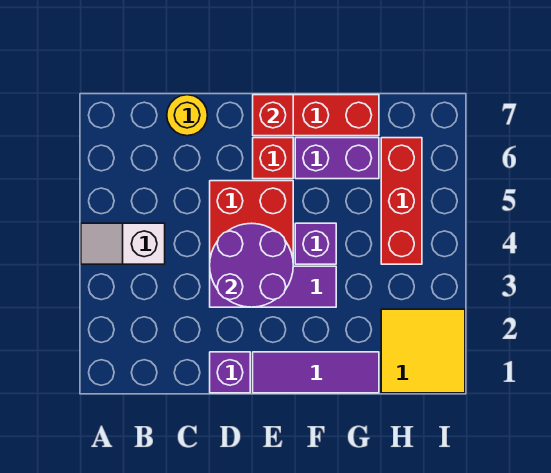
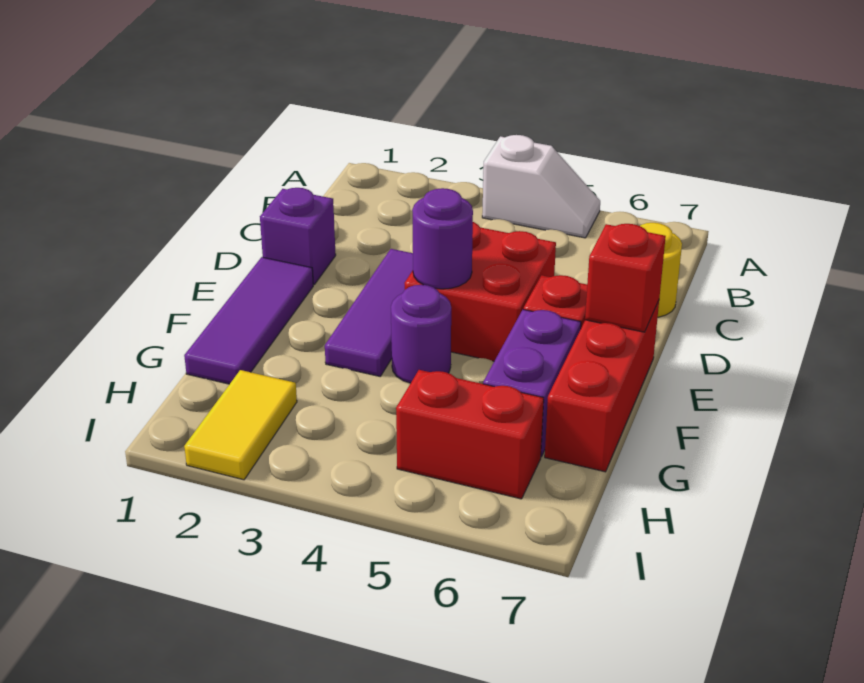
white slope A4:B4 level 1 top B -> white slope A4:A5 level 1 top 4
purple round brick D3:E4 level 2 -> purple round brick E4 level 2
purple brick F4 level 1 -> purple round brick F4 level 1
yellow tile H1:I2 level 1 -> yellow tile H2:I2 level 1
red brick H4:H6 level 1 -> red brick H5:H6 level 1

